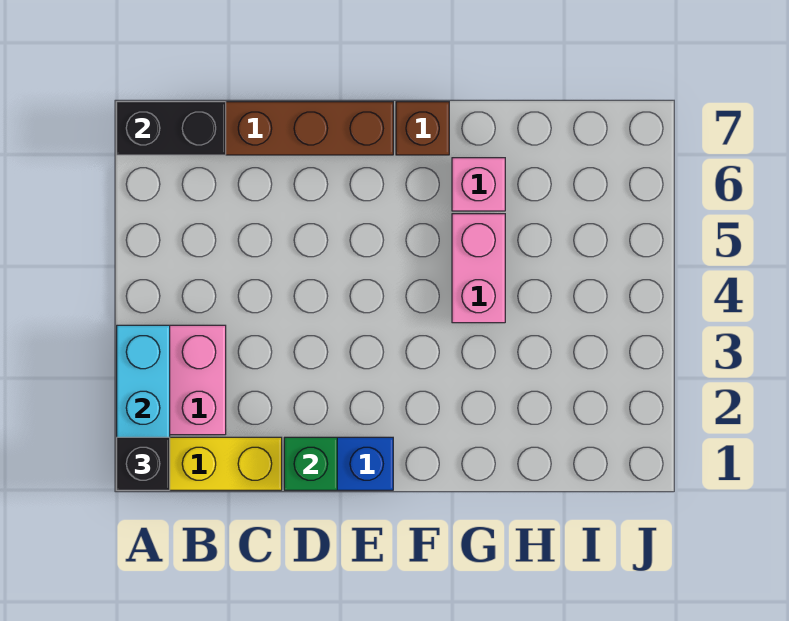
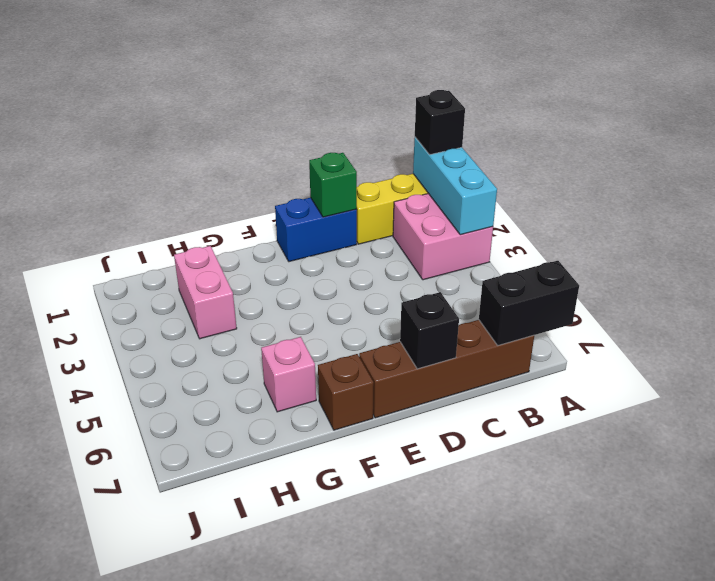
none -> black brick D7 level 2
pink brick G4:G5 level 1 -> pink brick H2:H3 level 1

